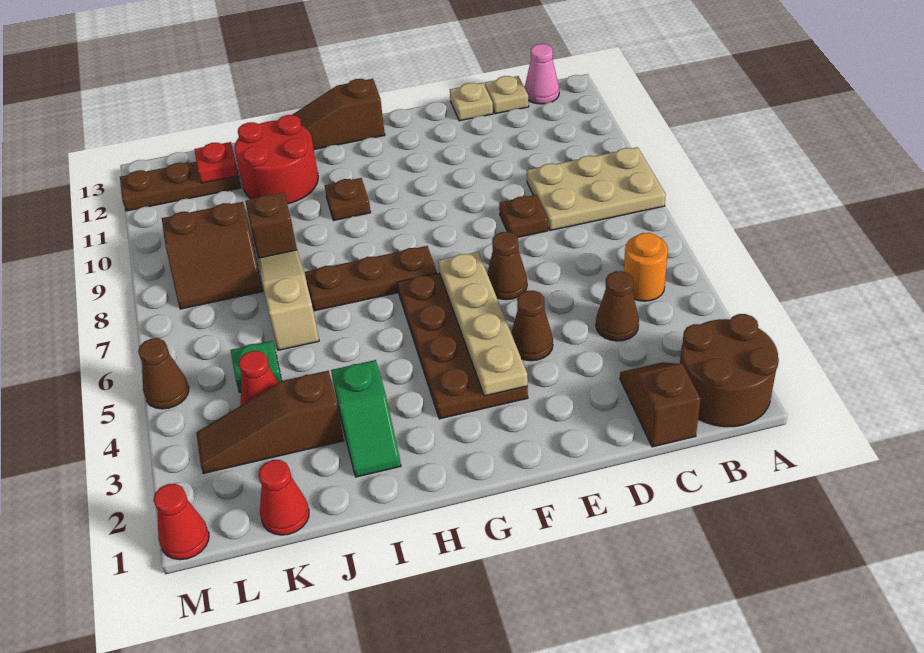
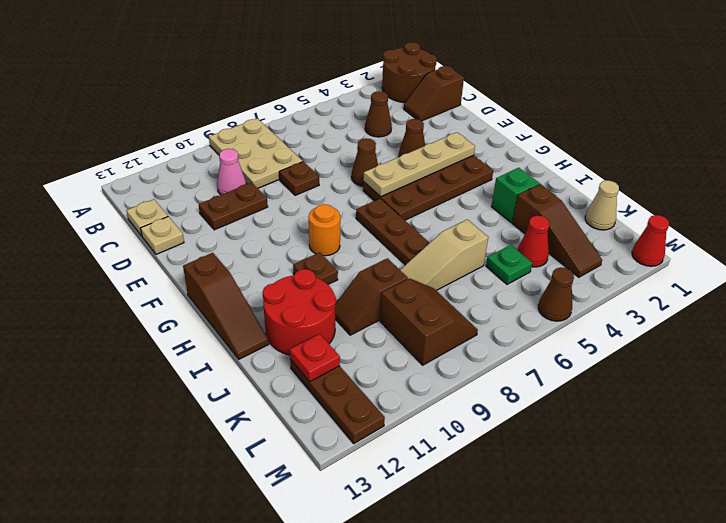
orange round brick B5 level 1 -> orange round brick G9 level 1
pink cone B13 level 1 -> pink cone C10 level 1
none -> brown plate D10:D11 level 1
red cone K1 level 1 -> tan cone K1 level 1

